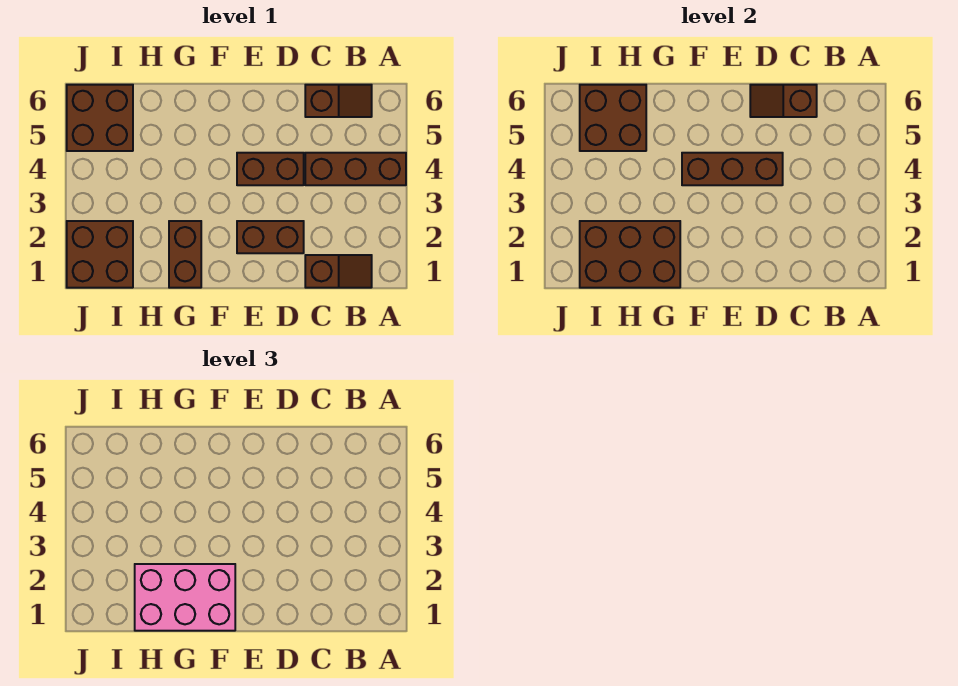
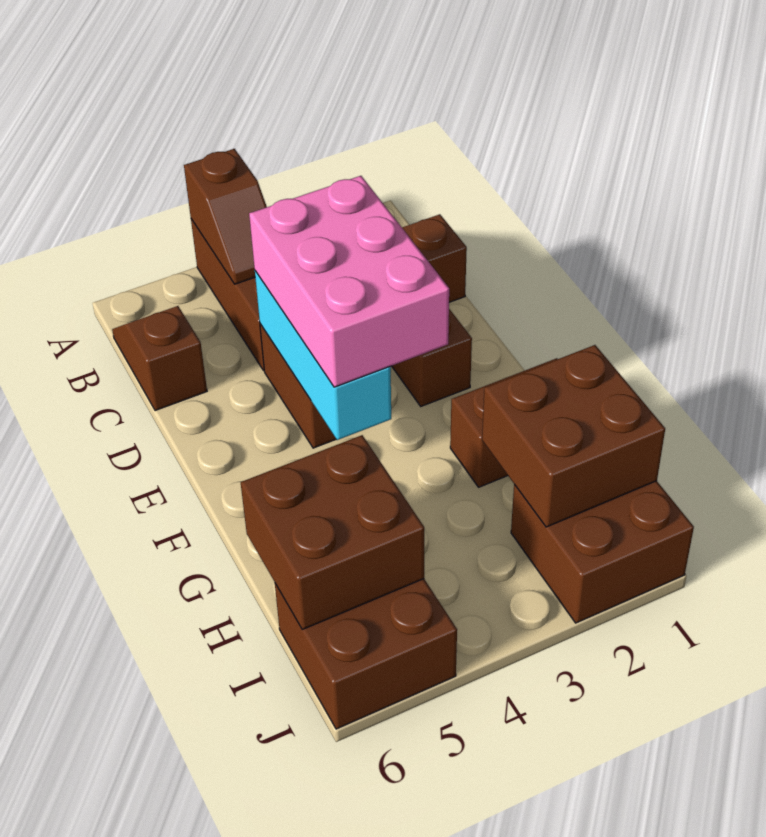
brown slope C6:D6 level 2 top C -> brown slope A4:B4 level 2 top A
brown brick D4:F4 level 2 -> cyan brick D4:F4 level 2
pink brick F1:H2 level 3 -> pink brick D3:F4 level 3
brown brick G1:I2 level 2 -> brown brick H1:I2 level 2

